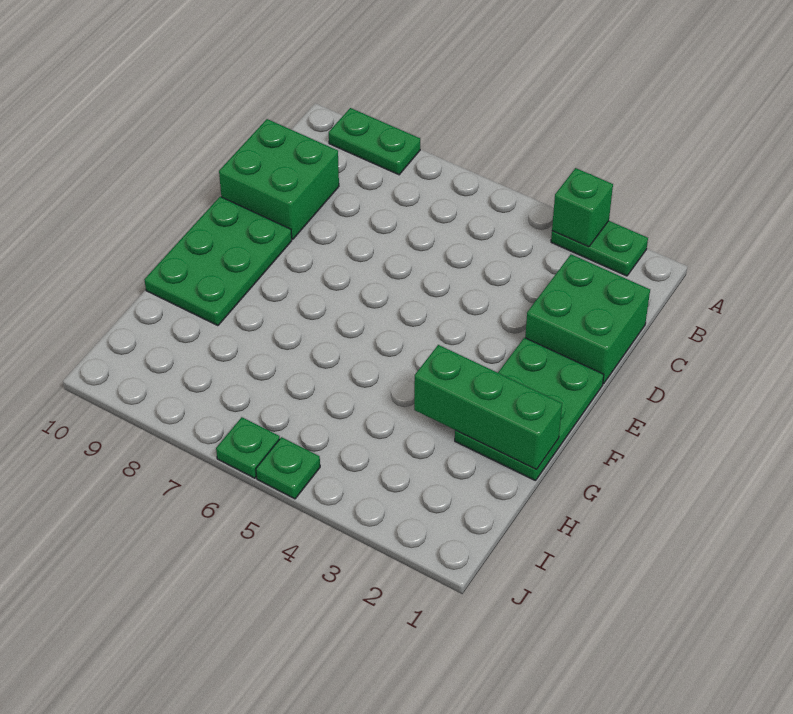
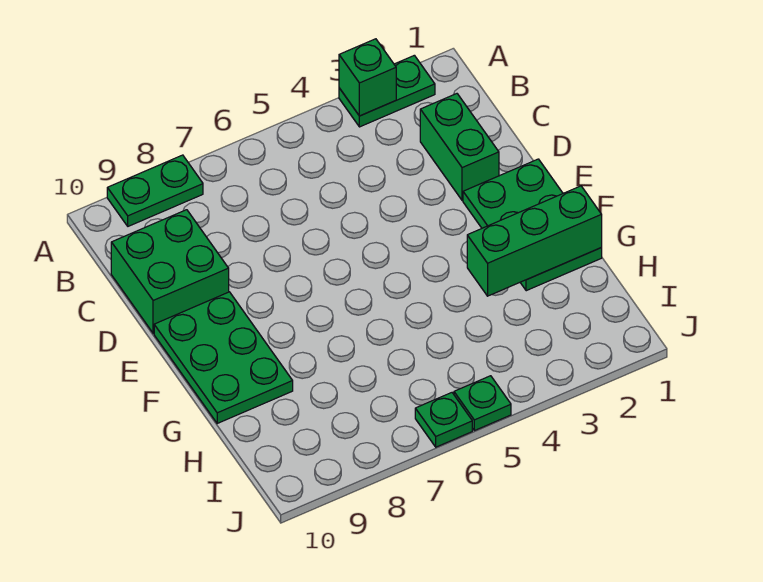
green brick C1:D2 level 1 -> green brick C2:D2 level 1

